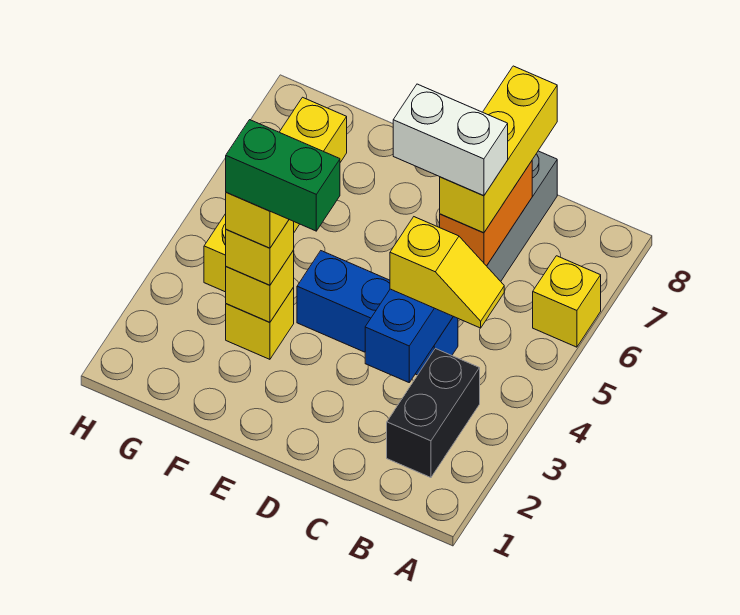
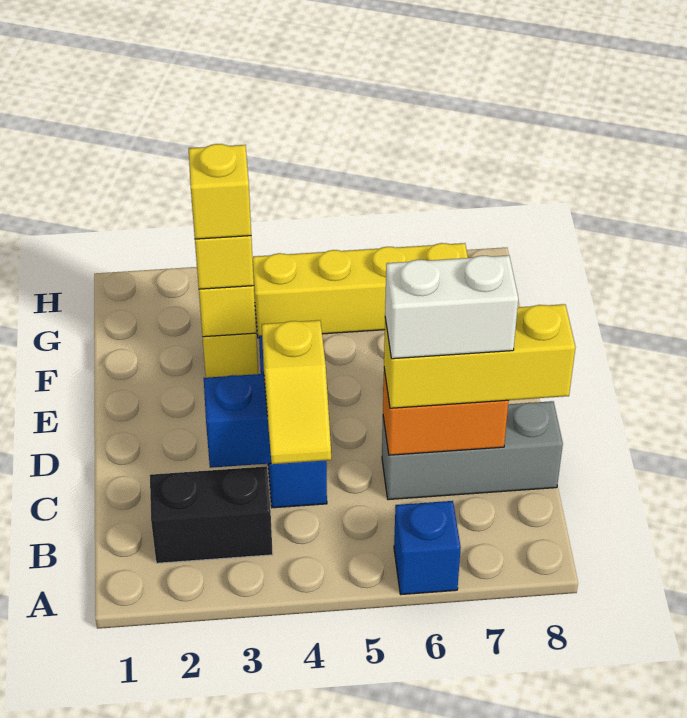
yellow brick A6 level 1 -> blue brick A6 level 1
white brick C6:D6 level 4 -> white brick C6:C7 level 4
green brick E3:F3 level 5 -> none

